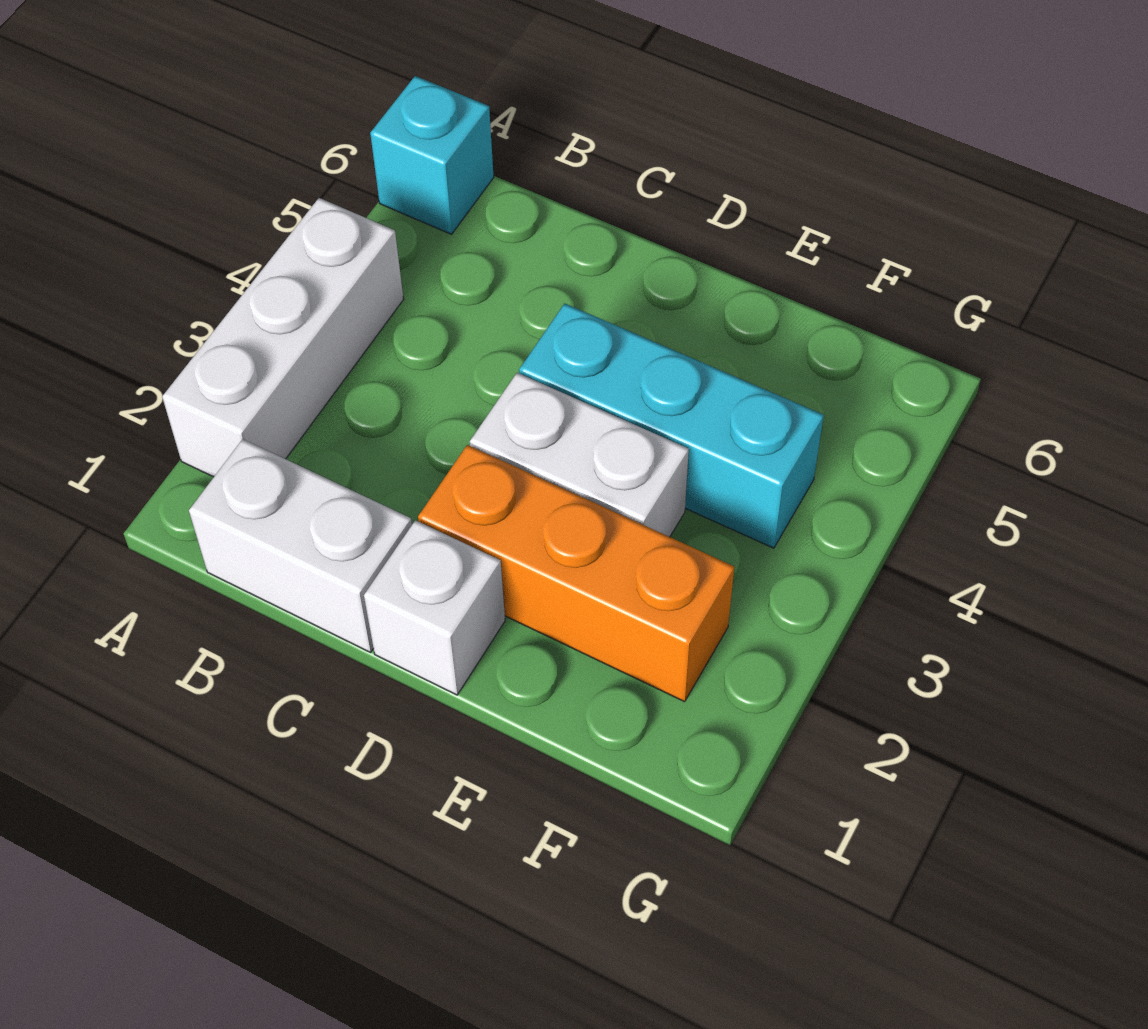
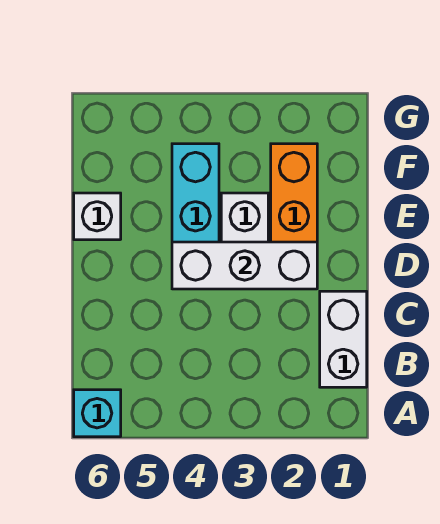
white brick A2:A4 level 1 -> white brick D2:D4 level 2
white brick D1 level 1 -> white brick E6 level 1

